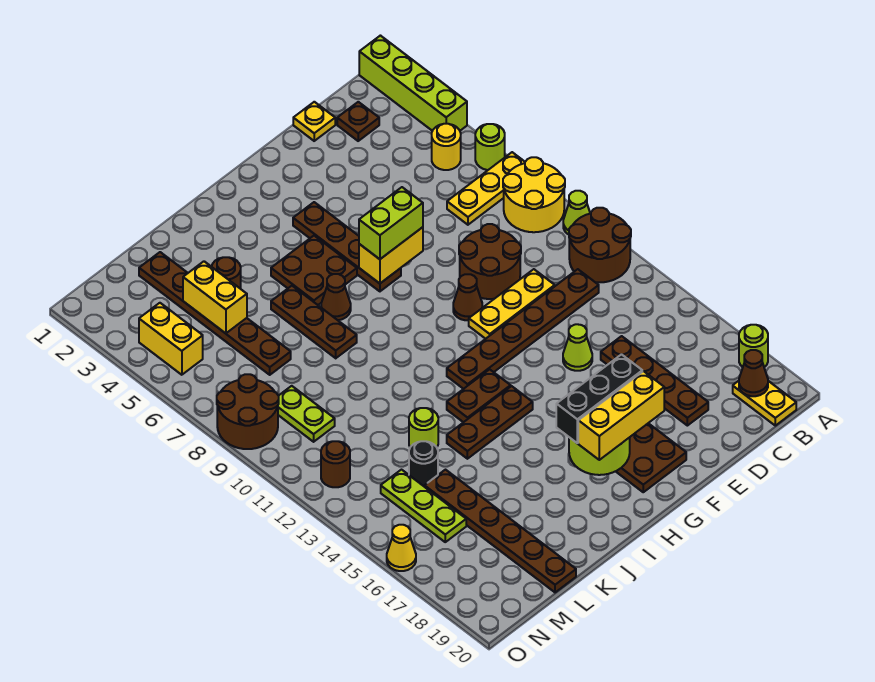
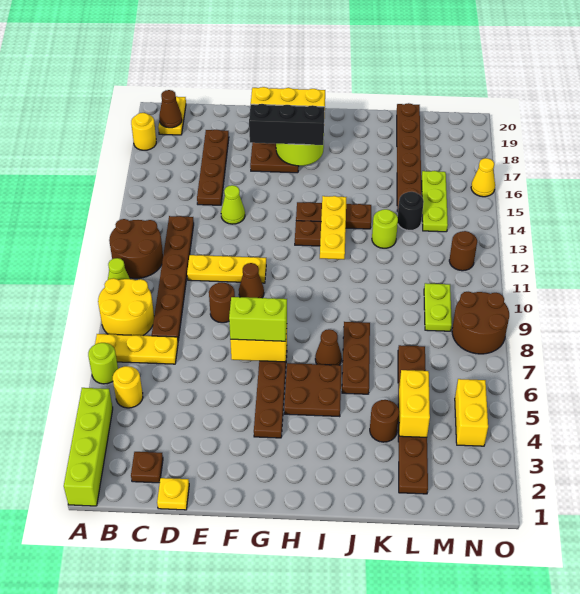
lime round brick A18 level 1 -> yellow round brick A18 level 1
brown plate C12:H12 level 1 -> brown plate C8:C13 level 1
brown round brick D9:E10 level 1 -> brown round brick E9 level 1
none -> yellow plate I12:I14 level 2

